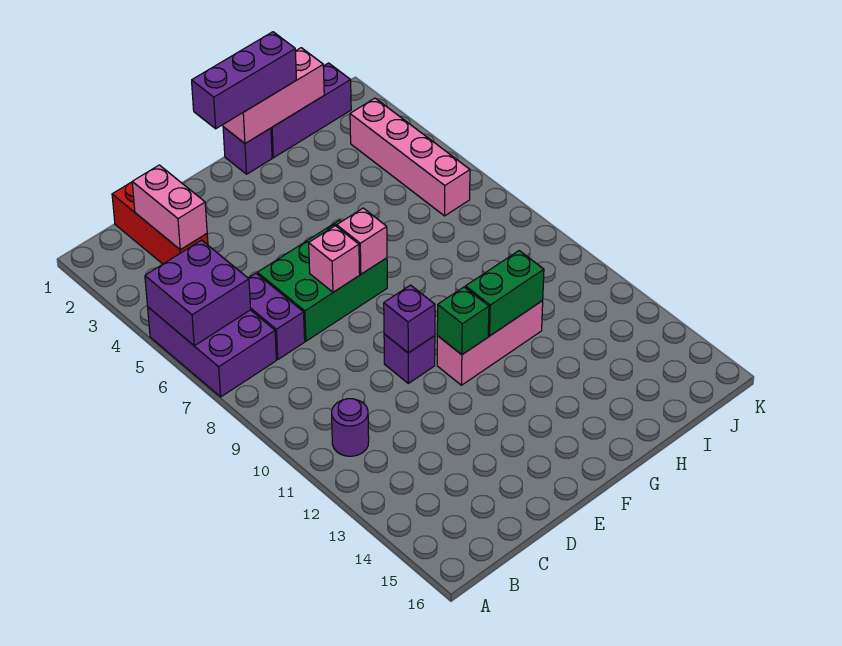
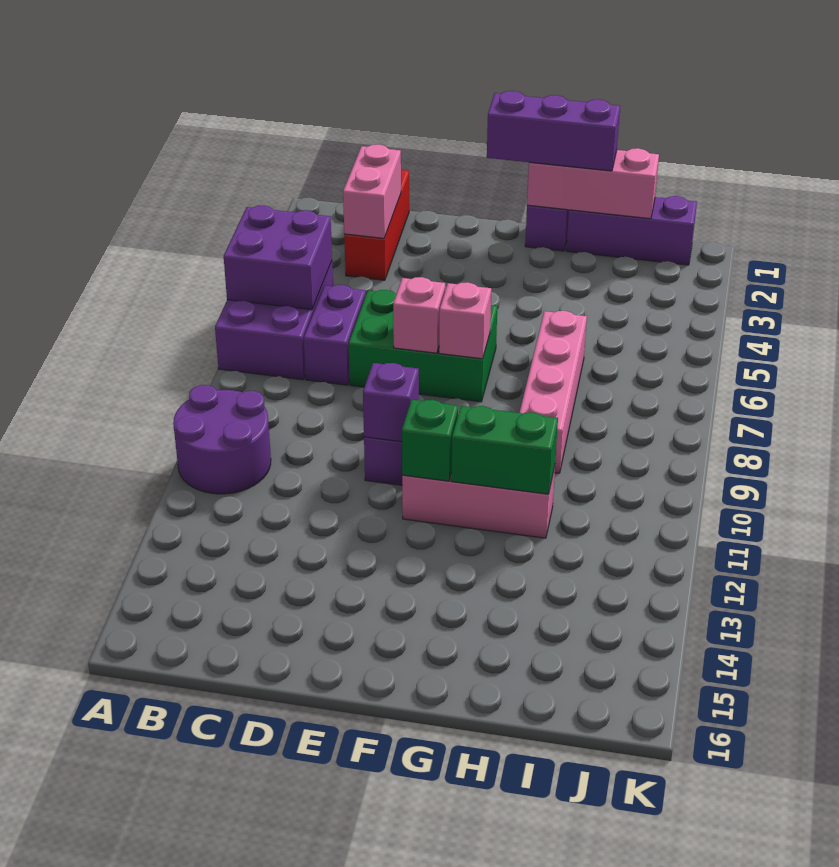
purple round brick B11 level 1 -> purple round brick A10:B11 level 1
pink brick J3:J6 level 1 -> pink brick H6:H9 level 1

